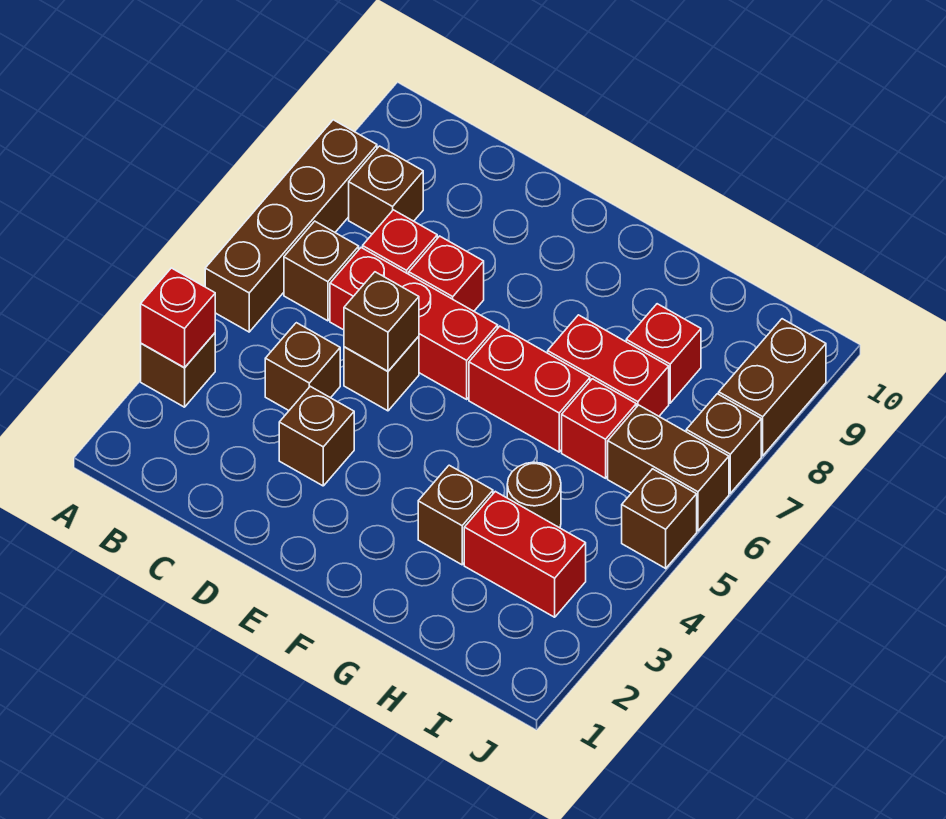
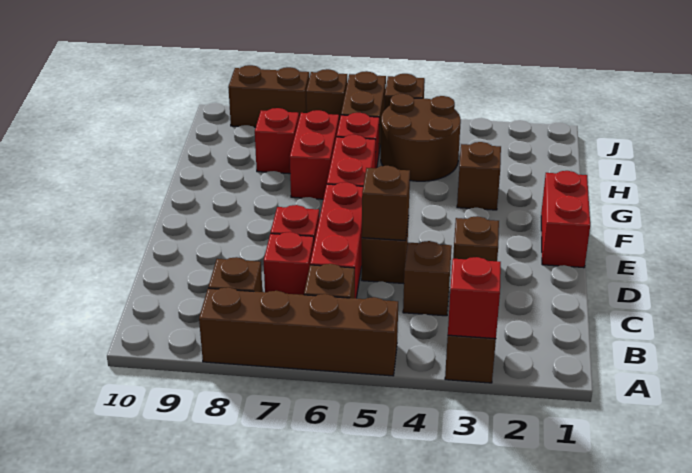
red brick H3:I3 level 1 -> red brick E1:F1 level 1
brown round brick H4 level 1 -> brown round brick H4:I5 level 1

